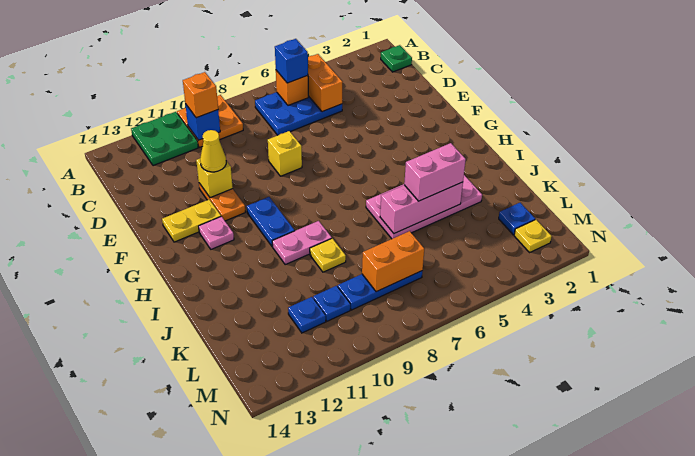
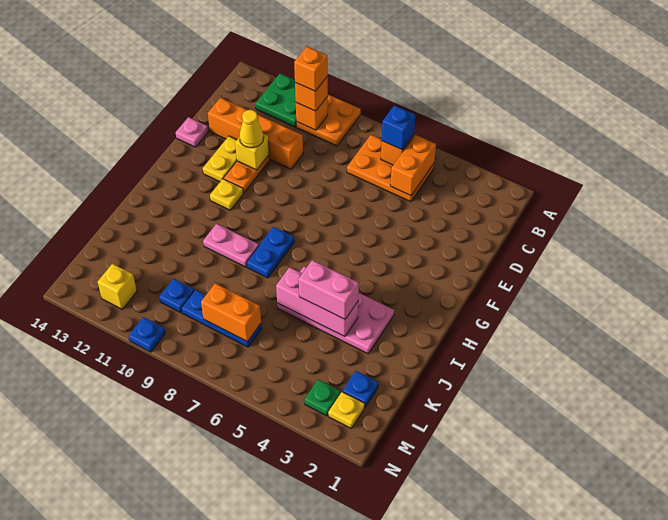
green plate B1 level 1 -> green plate M3 level 1
blue plate B5:C7 level 1 -> orange plate B5:C7 level 1
blue brick B10 level 2 -> orange brick B10 level 2
none -> orange brick B10 level 4
none -> orange brick D10:D13 level 1
yellow brick E8 level 1 -> yellow brick M12 level 1
yellow plate F12:F13 level 1 -> yellow plate E12:F12 level 1
blue plate G10:H10 level 1 -> blue plate H8:I8 level 1
pink plate G12 level 1 -> pink plate E14 level 1
yellow plate J9 level 1 -> yellow plate G11 level 1
blue plate L11 level 1 -> blue plate N10 level 1

